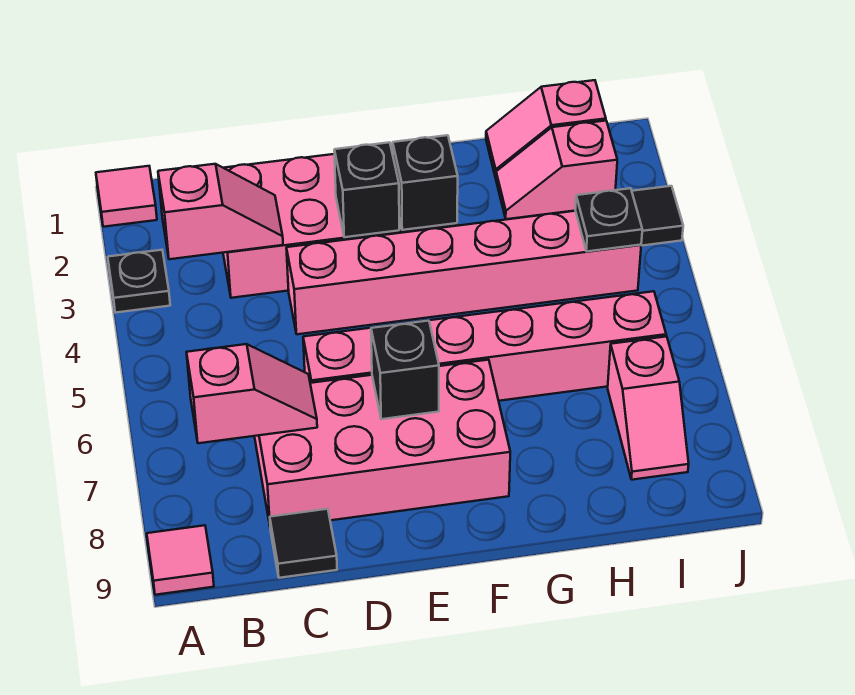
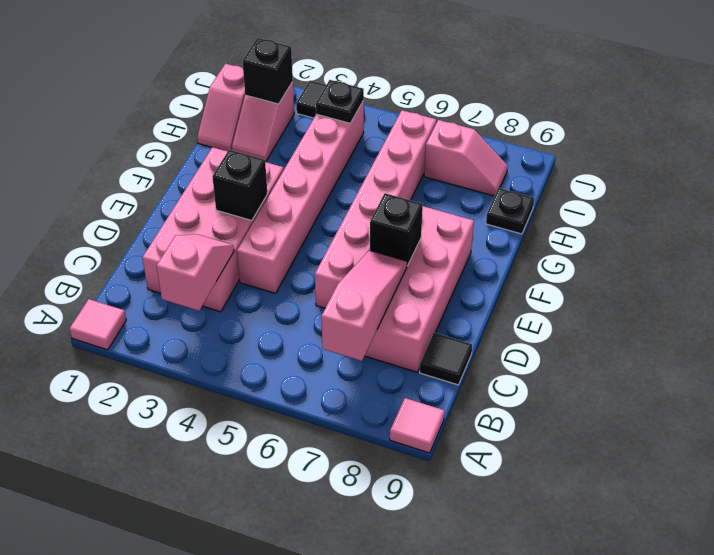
black plate A3 level 1 -> black plate H9 level 1
pink slope B7:C7 level 2 top B -> pink slope B7:D7 level 2 top B
black brick F3 level 2 -> black brick I2 level 2

